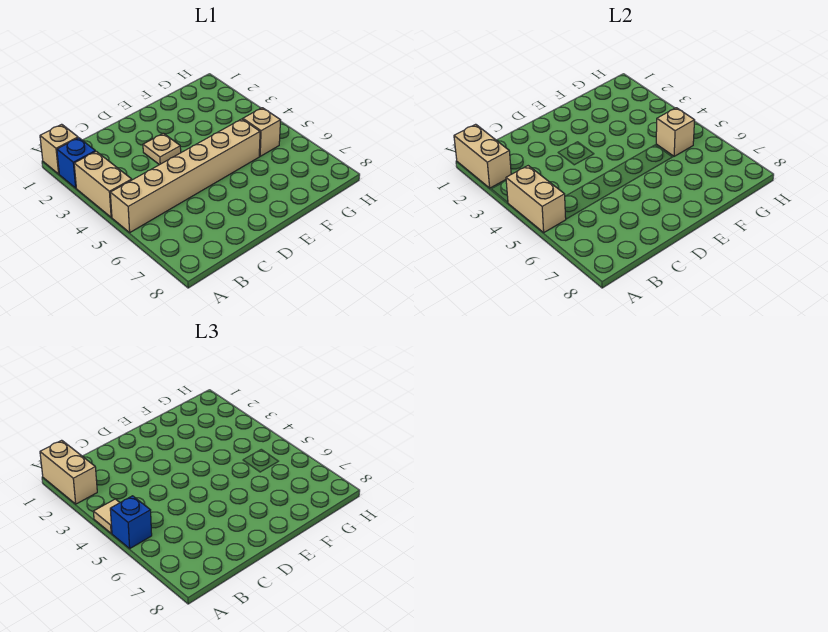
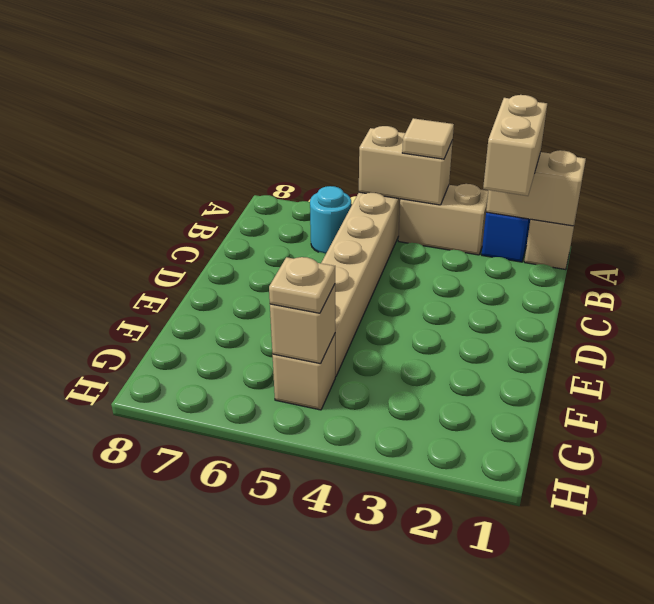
tan brick A1:A2 level 3 -> tan brick A2:B2 level 3
blue brick A5 level 3 -> none
none -> cyan round brick B6 level 1
tan plate D3 level 1 -> tan plate G5 level 3

